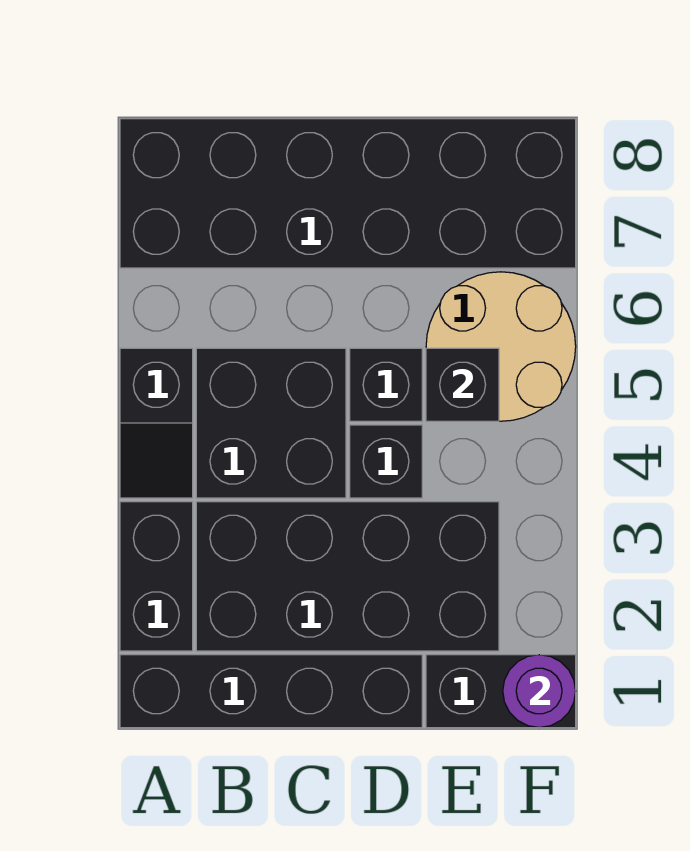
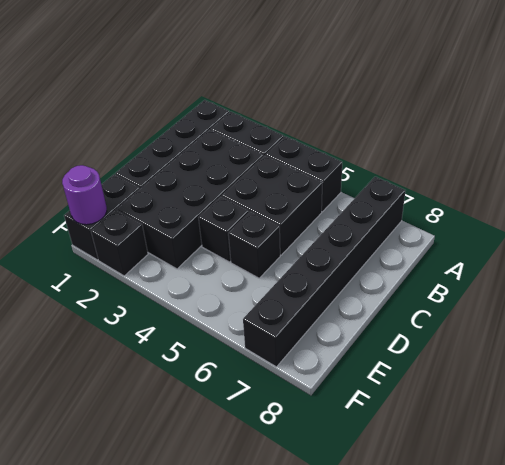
black slope A4:A5 level 1 top 5 -> black brick A4:A5 level 1
black brick A7:F8 level 1 -> black brick A7:F7 level 1
tan round brick E5:F6 level 1 -> none
black brick E5 level 2 -> black brick F2 level 1

